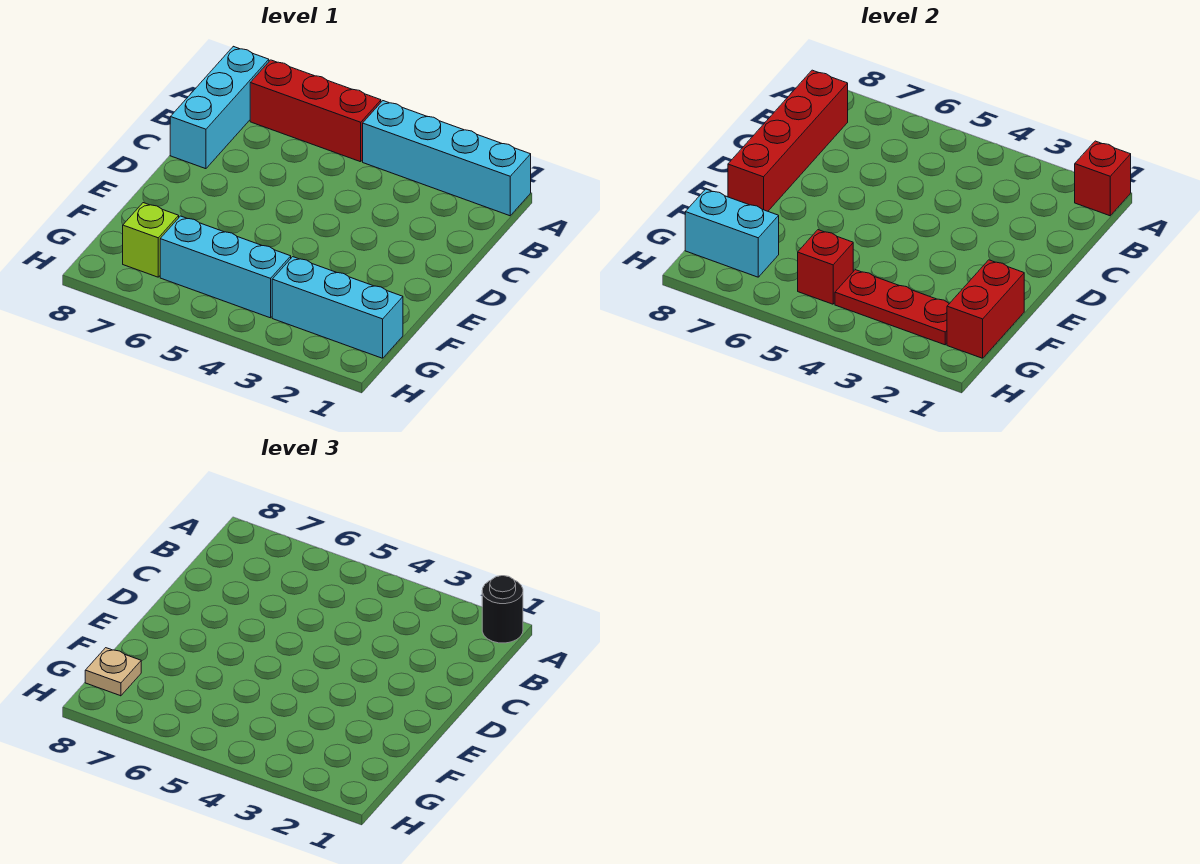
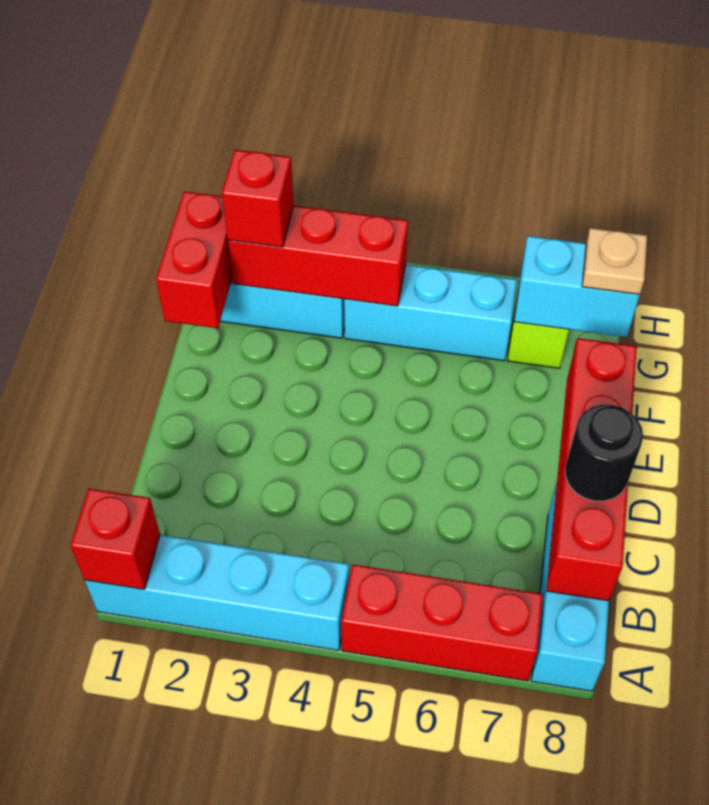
black round brick A1 level 3 -> black round brick C8 level 3
red plate G2:G4 level 2 -> red brick G2:G4 level 2
red brick G5 level 2 -> red brick G2 level 3

